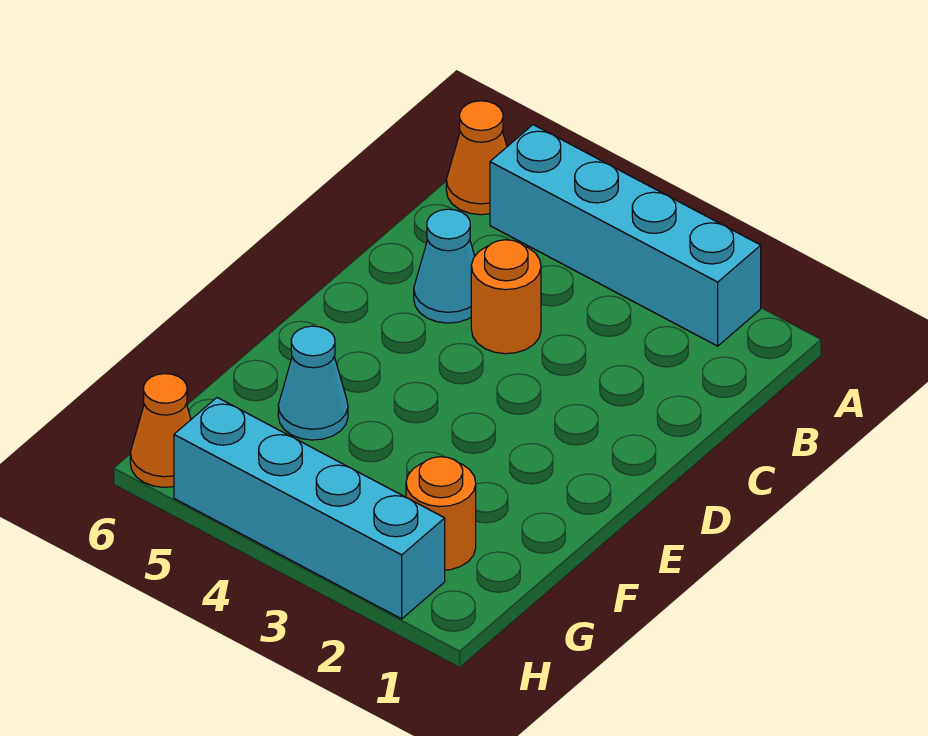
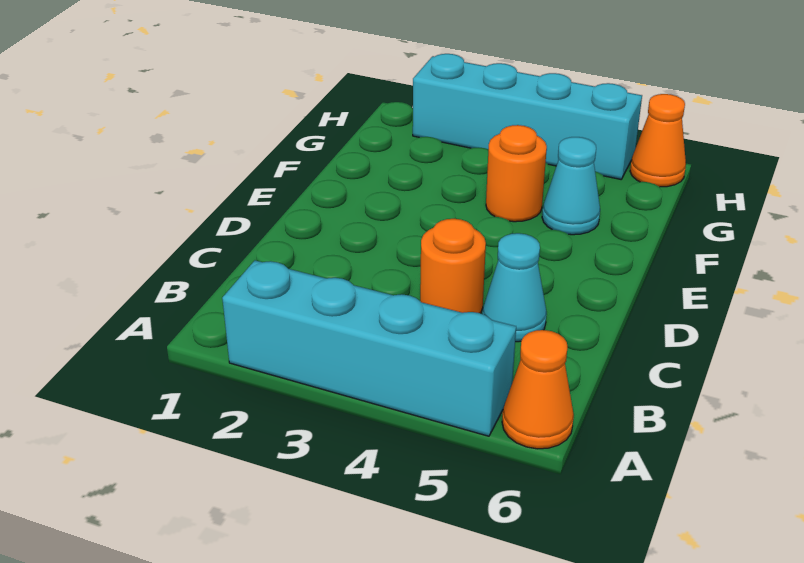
orange round brick G2 level 1 -> orange round brick F4 level 1

